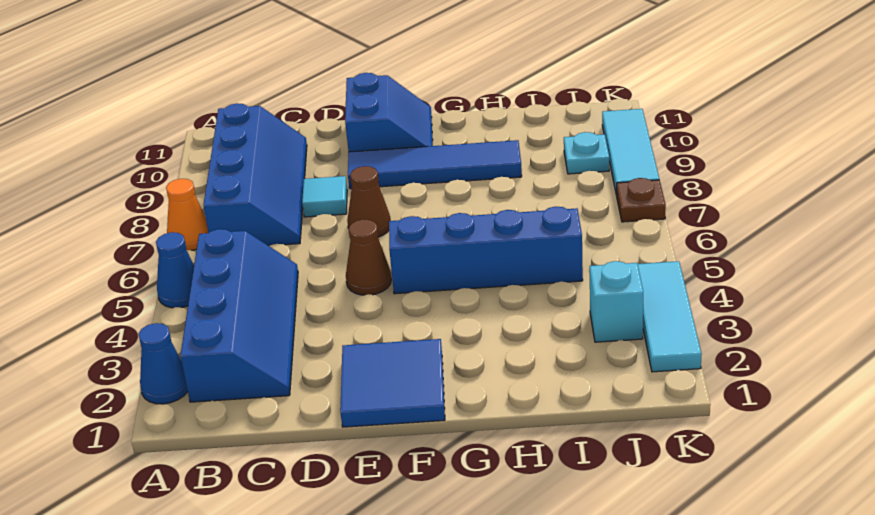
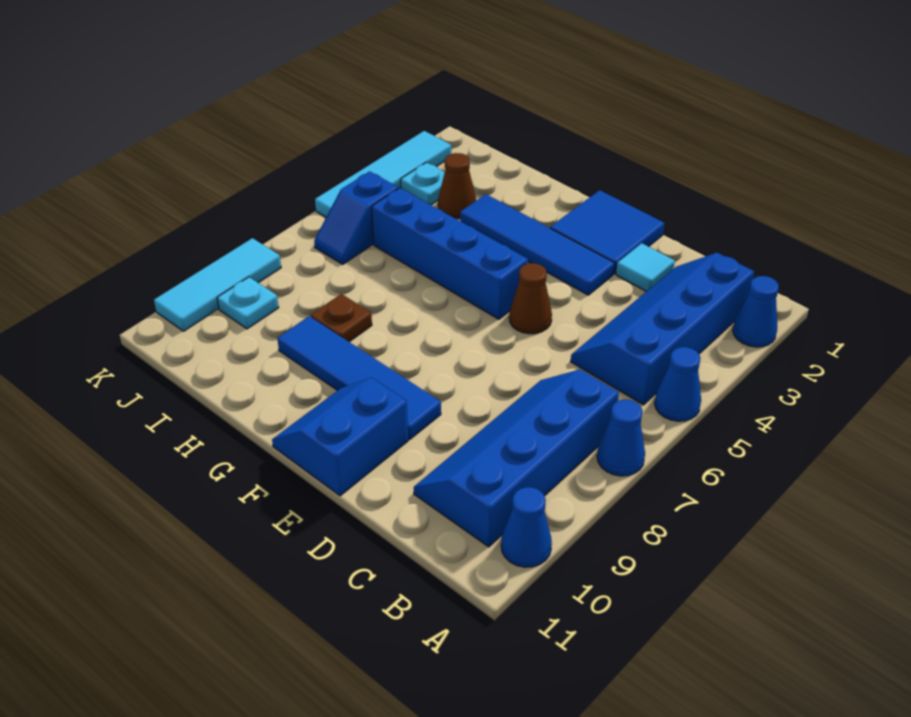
orange cone A7 level 1 -> blue cone A7 level 1
none -> blue cone A10 level 1
cyan tile D8 level 1 -> cyan tile D2 level 1
none -> blue tile E3:H3 level 1
brown cone E7 level 1 -> brown cone I3 level 1
cyan brick J3 level 1 -> cyan plate J3 level 1
none -> blue slope J5:J6 level 1 top 5
cyan tile K2:K4 level 1 -> cyan tile K2:K5 level 1
brown plate K7 level 1 -> brown plate H8 level 1

